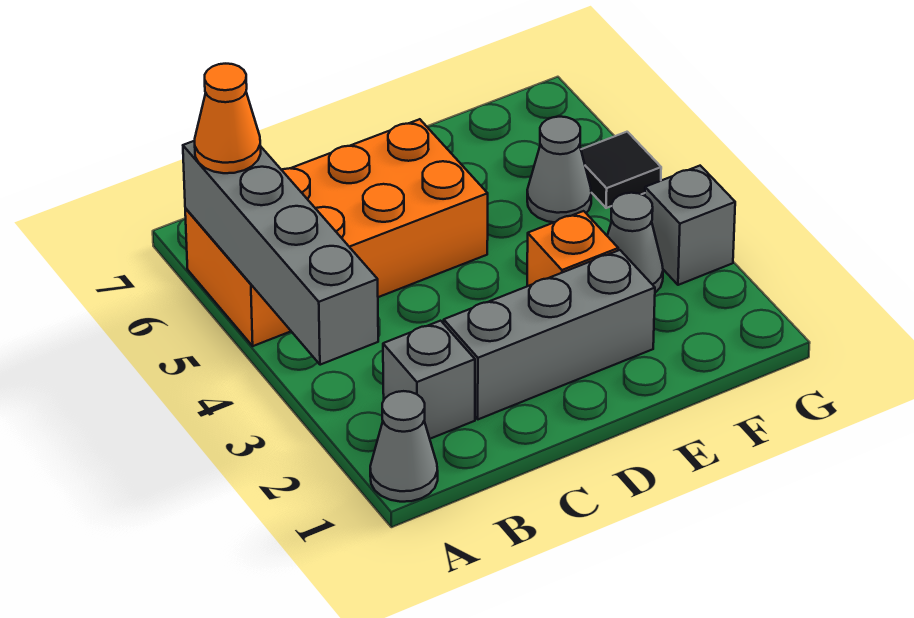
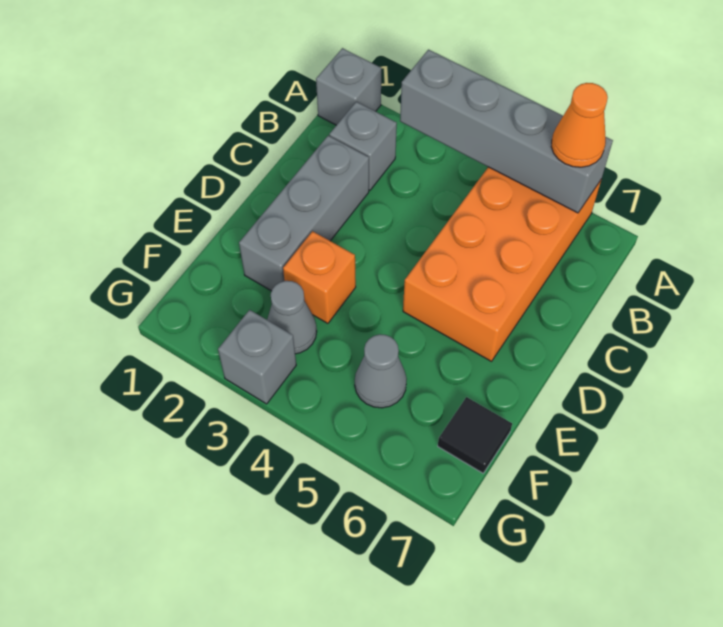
grey cone A1 level 1 -> grey brick A1 level 1
black tile G5 level 1 -> black tile F7 level 1

